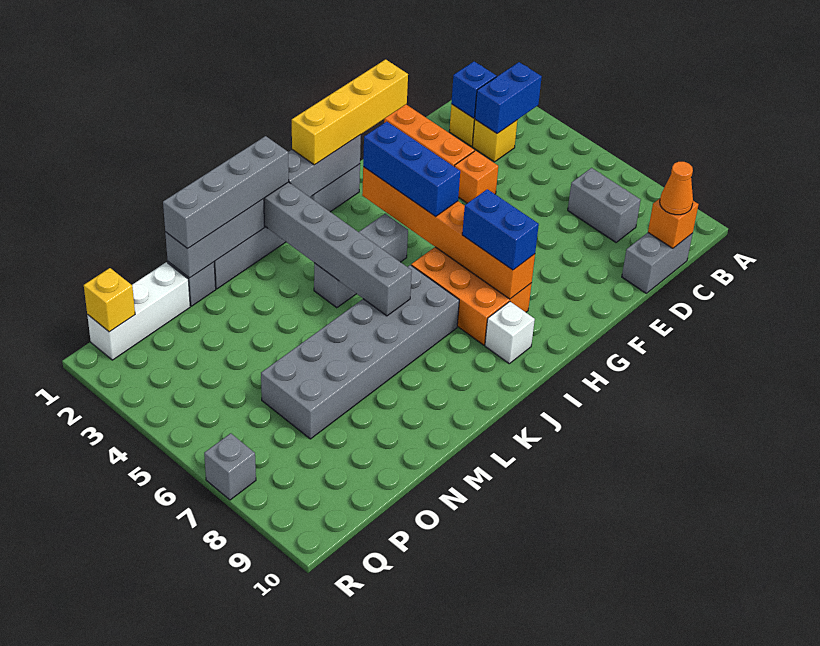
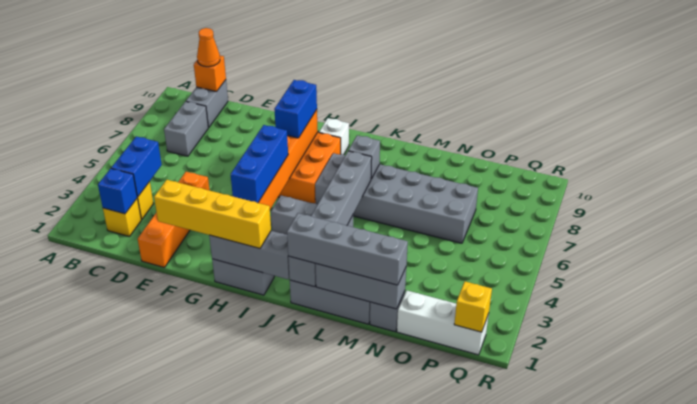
blue brick B3:C3 level 2 -> blue brick C3:C4 level 2
grey brick C10:D10 level 1 -> grey brick C9:C10 level 1
grey brick R7 level 1 -> grey brick K7 level 2

